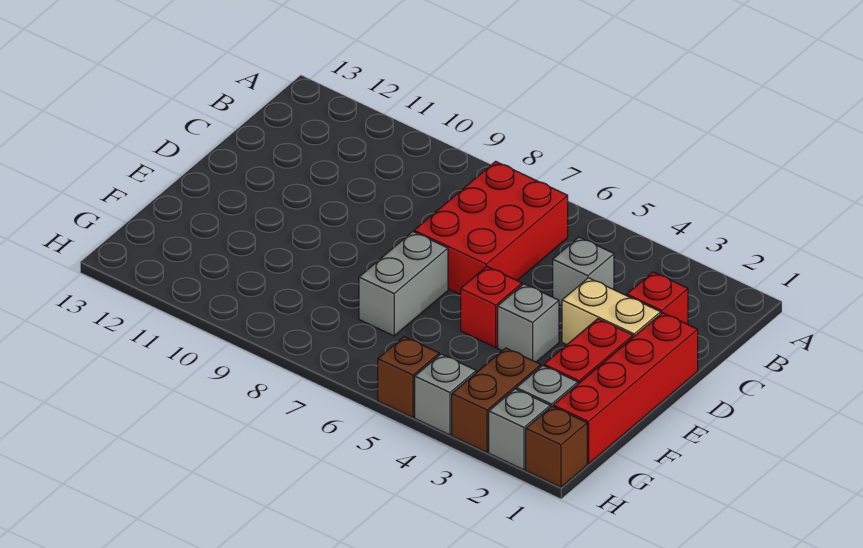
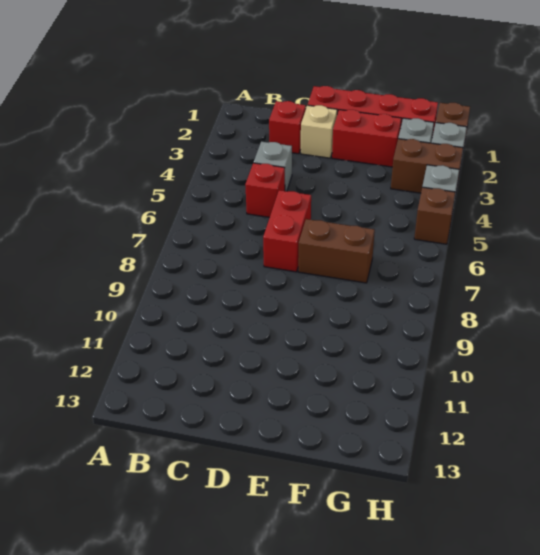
red brick B6:D7 level 1 -> red brick D6:D7 level 1
tan brick D2:D3 level 1 -> tan brick D2 level 1
grey brick E4 level 1 -> none
red brick E5 level 1 -> red brick C5 level 1
grey brick E7:F7 level 1 -> brown brick E7:F7 level 1

